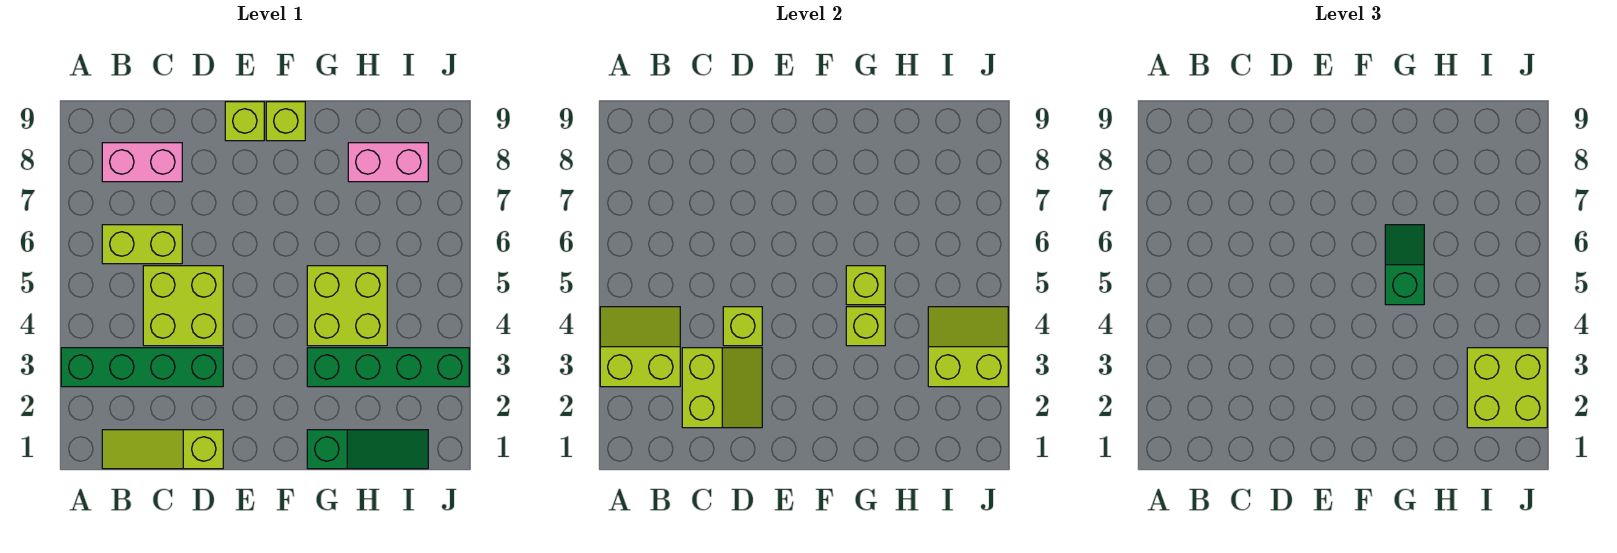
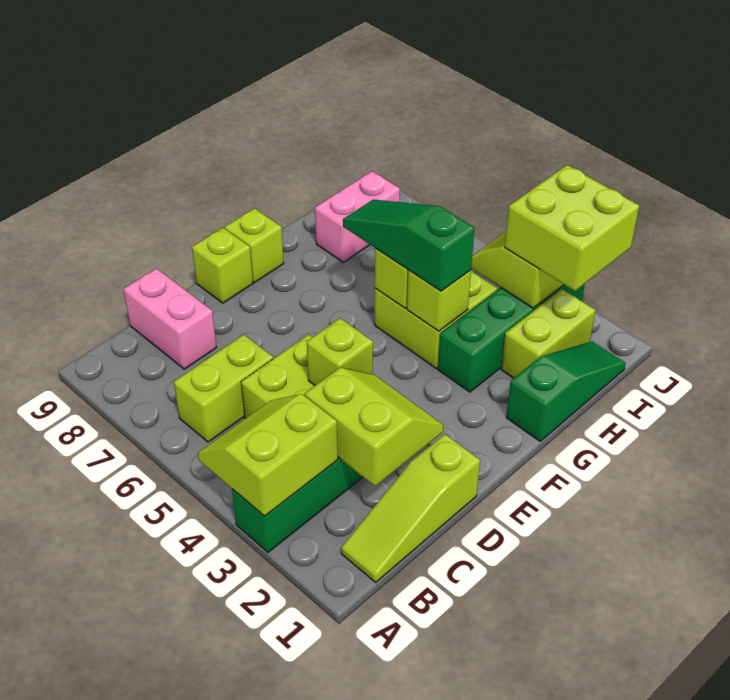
pink brick B8:C8 level 1 -> pink brick C8:C9 level 1
green slope G5:G6 level 3 top 5 -> green slope G4:G6 level 3 top 4
none -> lime brick H2:I2 level 1

